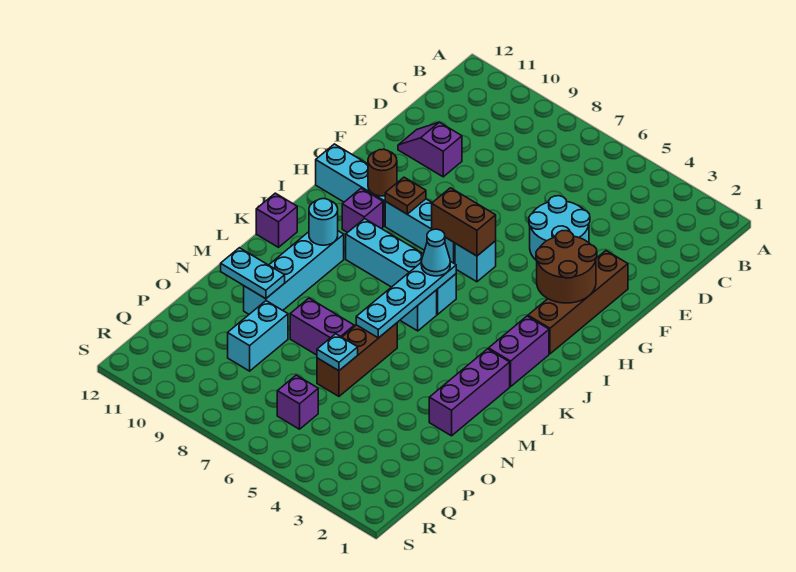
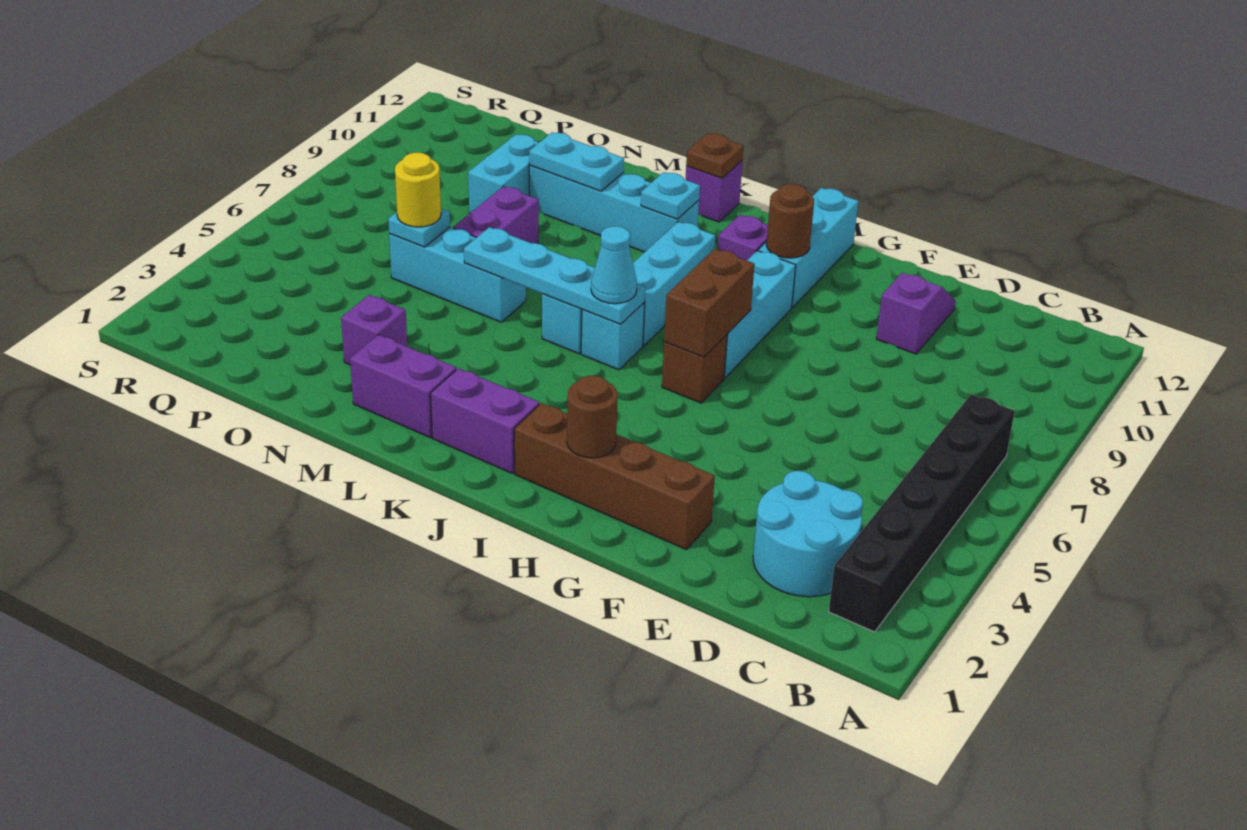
none -> black brick B2:B7 level 1
cyan round brick E4:F5 level 1 -> cyan round brick C2:D3 level 1
brown round brick G2:H3 level 2 -> brown round brick H2 level 2
cyan brick H6 level 1 -> brown brick H6 level 1
brown plate H9 level 2 -> brown plate K12 level 2
cyan round brick K10 level 2 -> cyan plate K10 level 2
purple brick L2:N2 level 1 -> purple brick L2:M2 level 1
brown brick M6:O6 level 1 -> cyan brick M6:O6 level 1
cyan plate N10:N11 level 2 -> cyan plate M10:N10 level 2
none -> yellow round brick O6 level 3
cyan brick O9:P9 level 1 -> cyan brick O9:O10 level 1
purple brick Q6 level 1 -> purple brick N3 level 1

